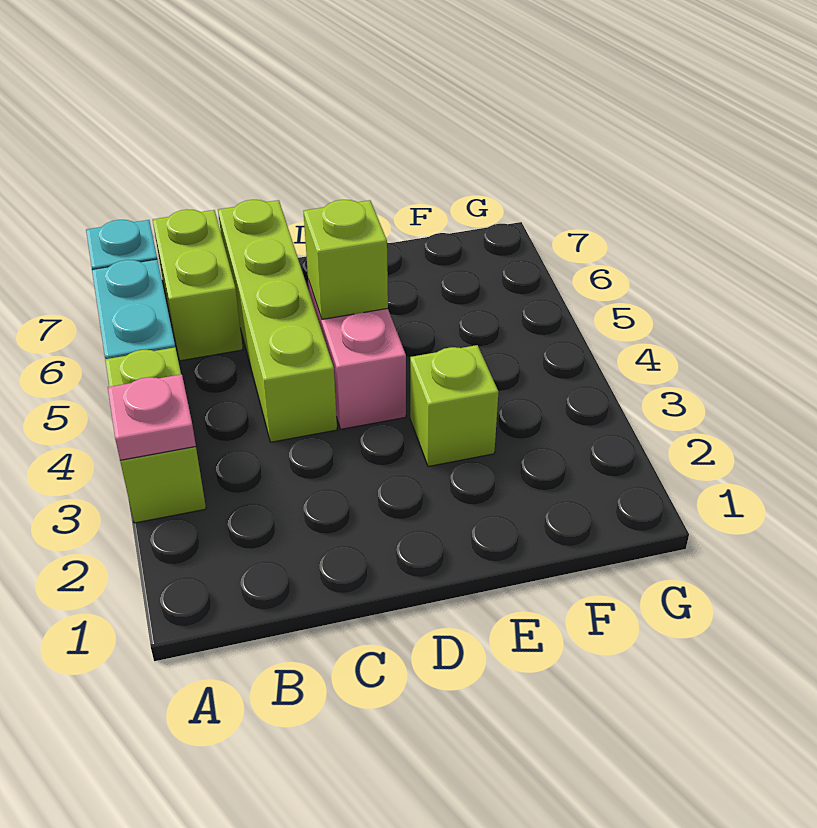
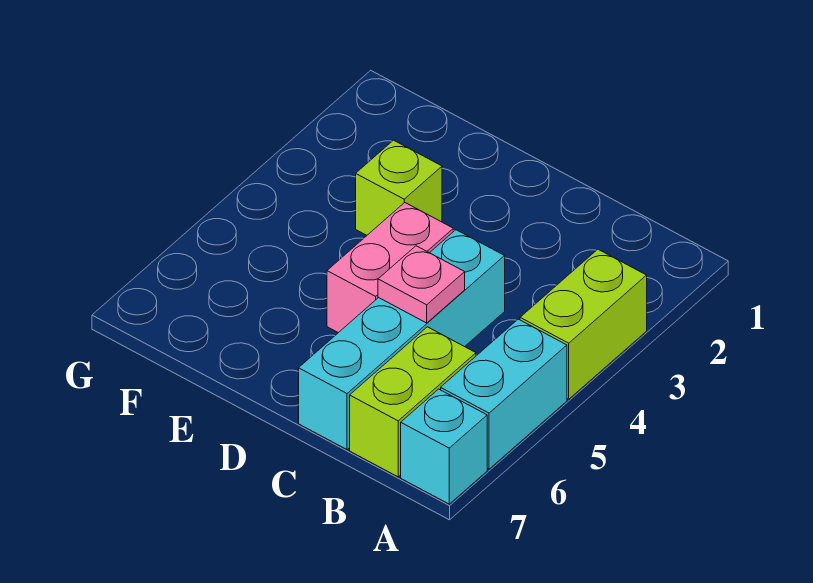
pink plate A3 level 2 -> pink plate C5 level 2
lime brick C4:C7 level 1 -> cyan brick C4:C7 level 1
lime brick D5 level 2 -> none

